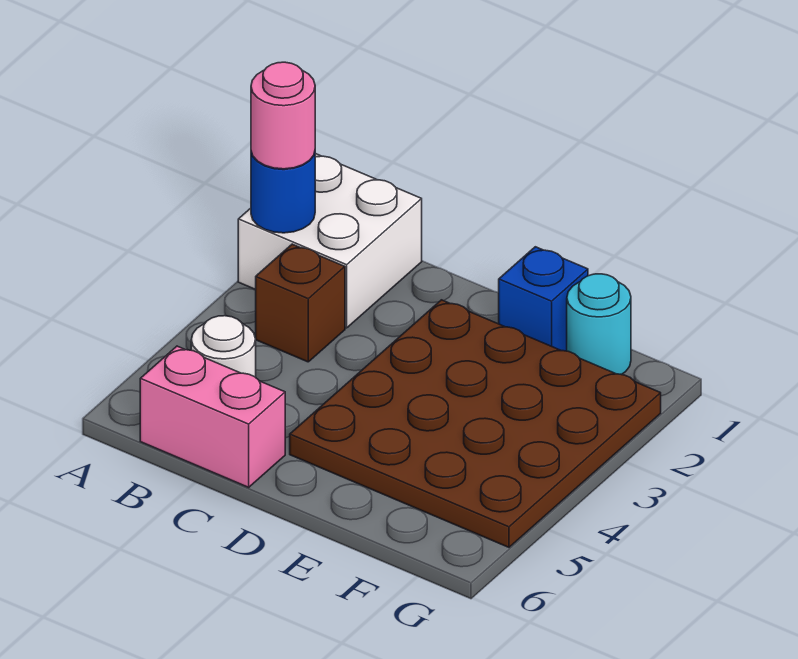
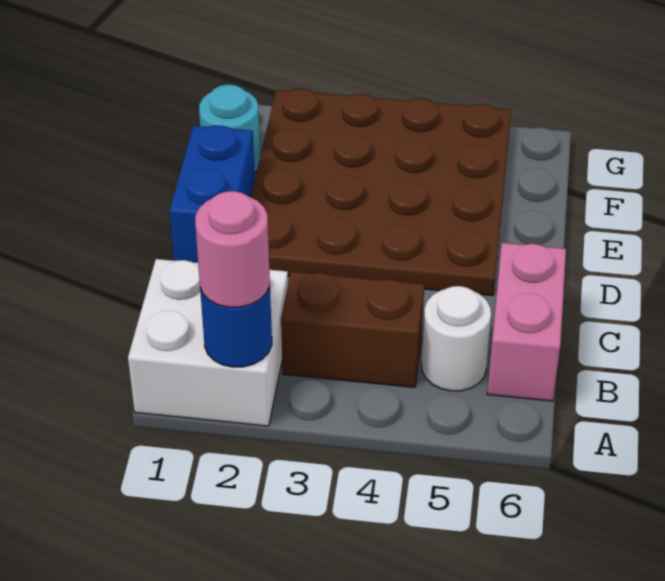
brown brick B3 level 1 -> brown brick B3:B4 level 1
blue brick E1 level 1 -> blue brick D1:E1 level 1

